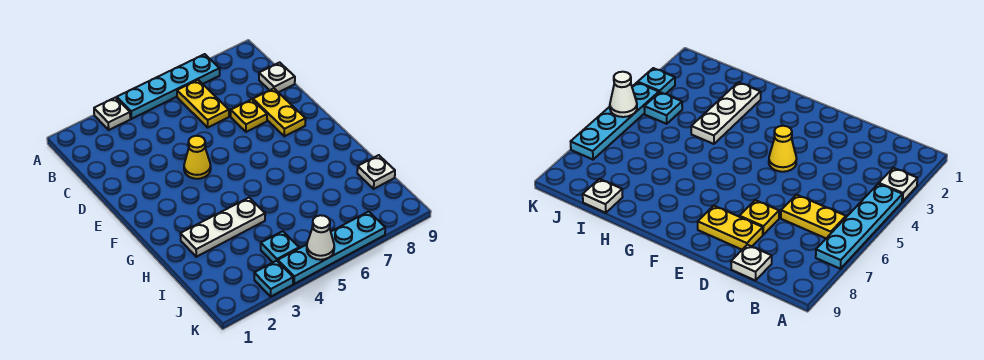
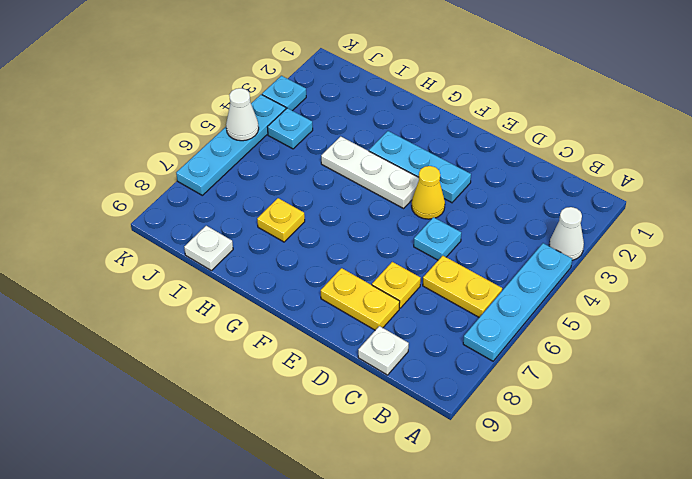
white plate A3 level 1 -> white cone A3 level 1
none -> cyan plate D5 level 1
none -> cyan plate E3:G3 level 1
white plate H2:H4 level 1 -> white plate F4:H4 level 1
none -> yellow plate H7 level 1

